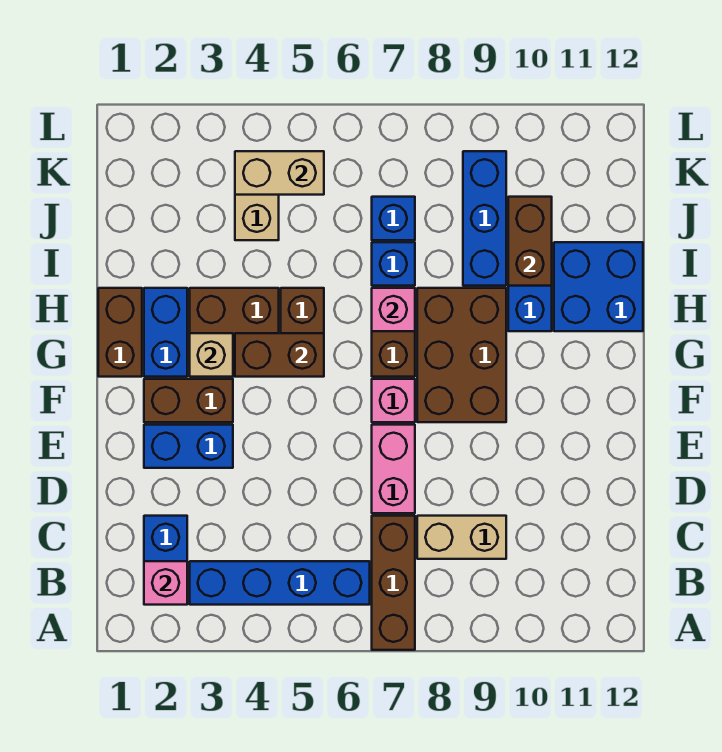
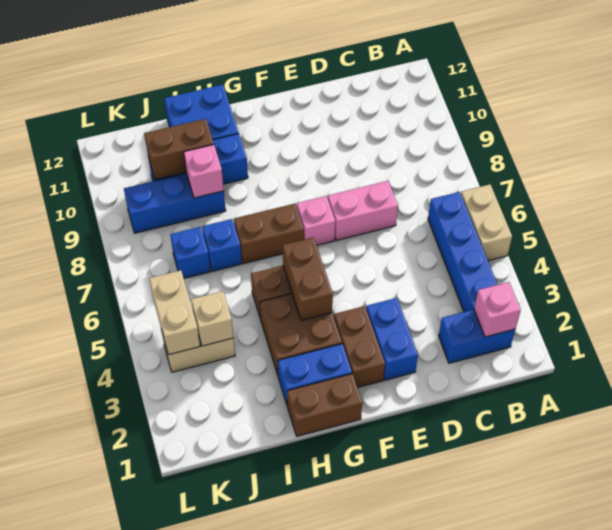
brown brick A7:C7 level 1 -> none
tan brick C8:C9 level 1 -> tan brick A5:A6 level 1
brown brick F8:H9 level 1 -> none
tan brick G3 level 2 -> tan brick J4 level 2
pink brick H7 level 2 -> pink brick I9 level 2

